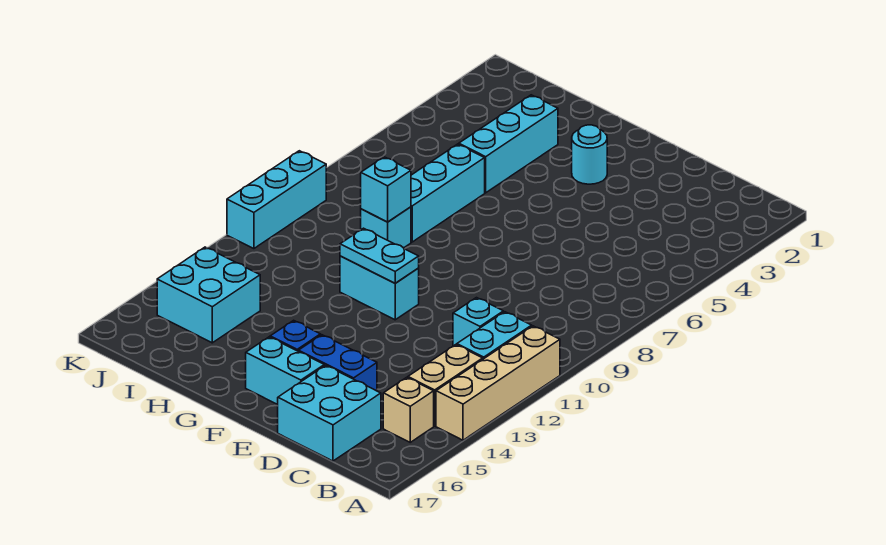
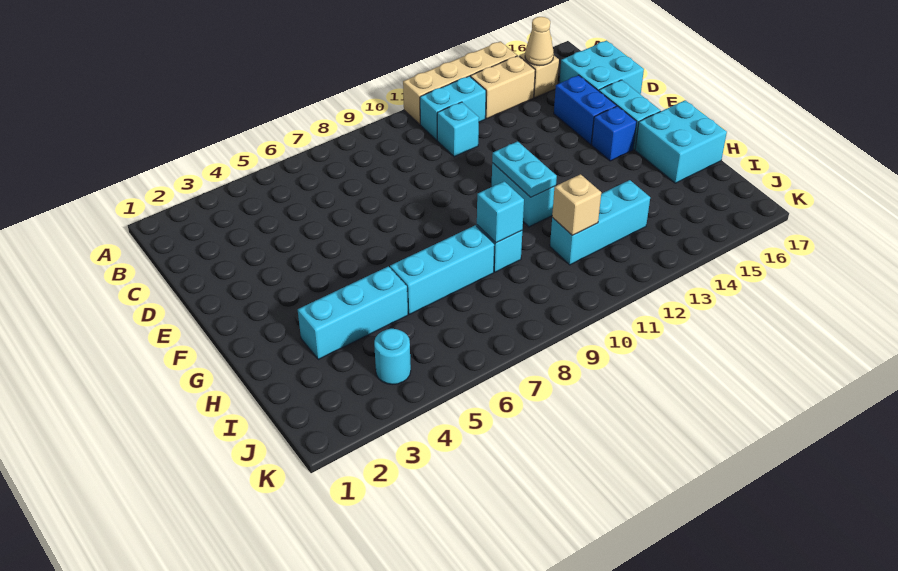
none -> tan cone B15 level 2
cyan round brick F3 level 1 -> cyan round brick J4 level 1
none -> tan brick I11 level 2
cyan brick I14:J15 level 1 -> cyan brick G16:H17 level 1
cyan brick K9:K11 level 1 -> cyan brick I11:I13 level 1

